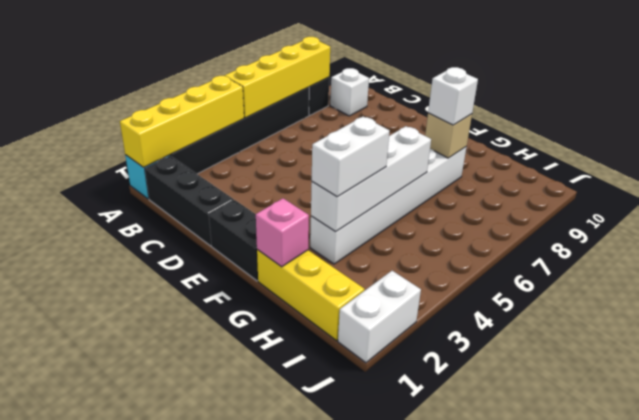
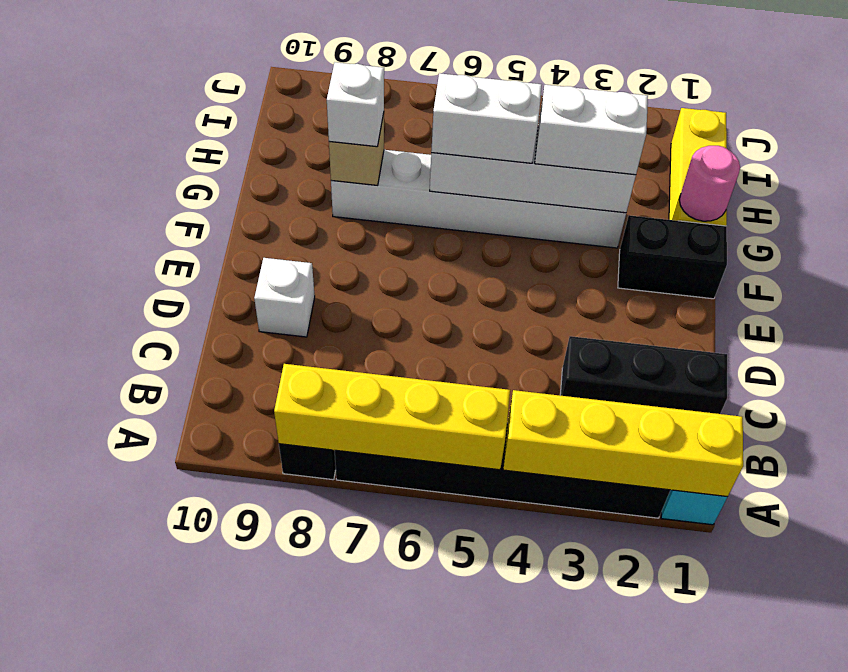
black brick B1:D1 level 1 -> black brick C1:C3 level 1
white brick B9 level 1 -> white brick D9 level 1
black brick E1:F1 level 1 -> black brick F1:F2 level 1
pink brick G1 level 2 -> pink round brick G1 level 2
white brick J1:J2 level 1 -> white brick G5:G6 level 3

